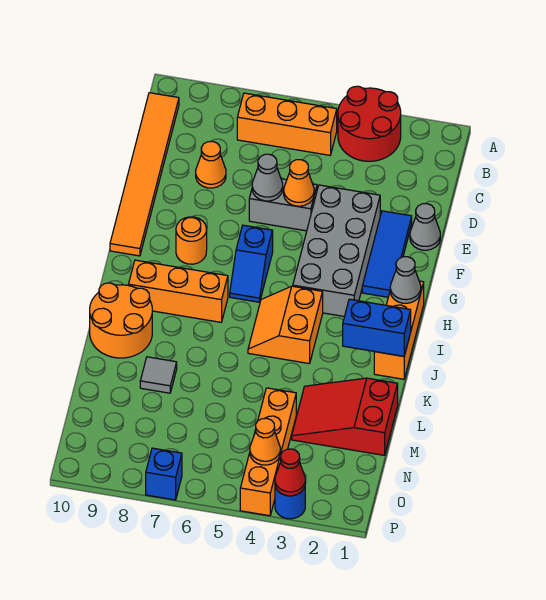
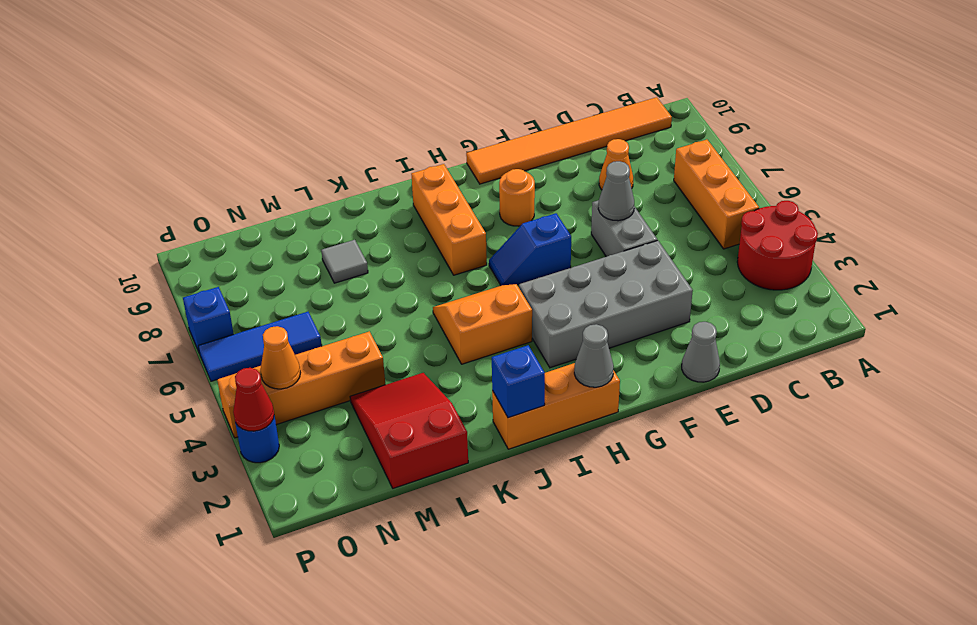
blue tile E2:G2 level 1 -> blue tile N6:P6 level 1
orange cone E5 level 2 -> none
blue brick J1:J2 level 2 -> blue brick J1 level 2
orange round brick J9:K10 level 1 -> none

